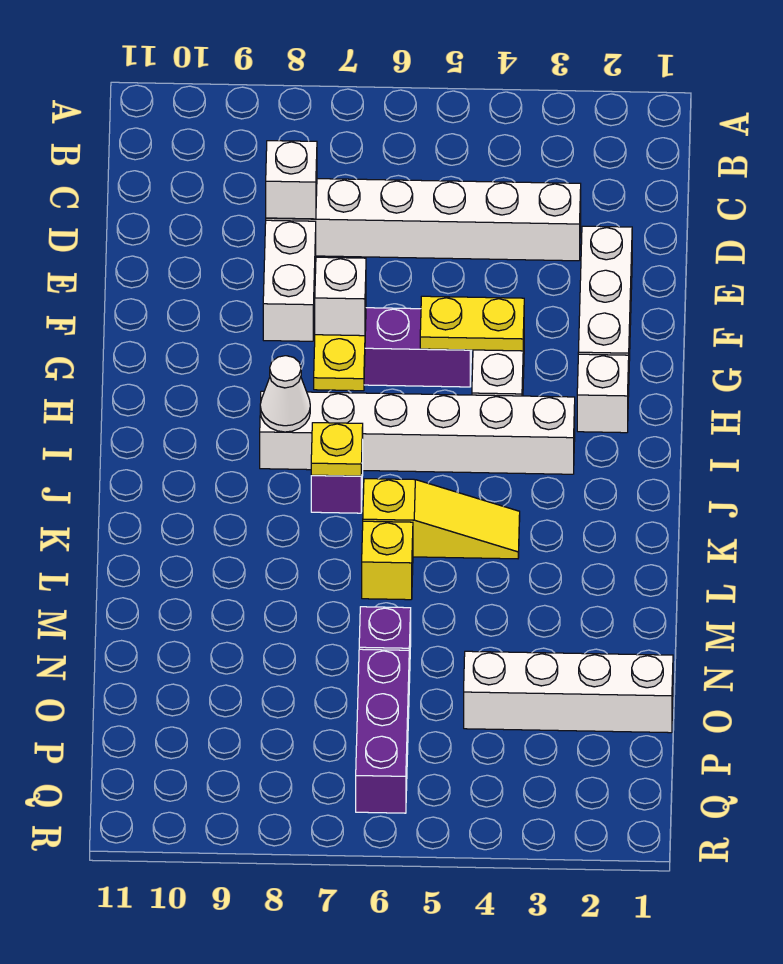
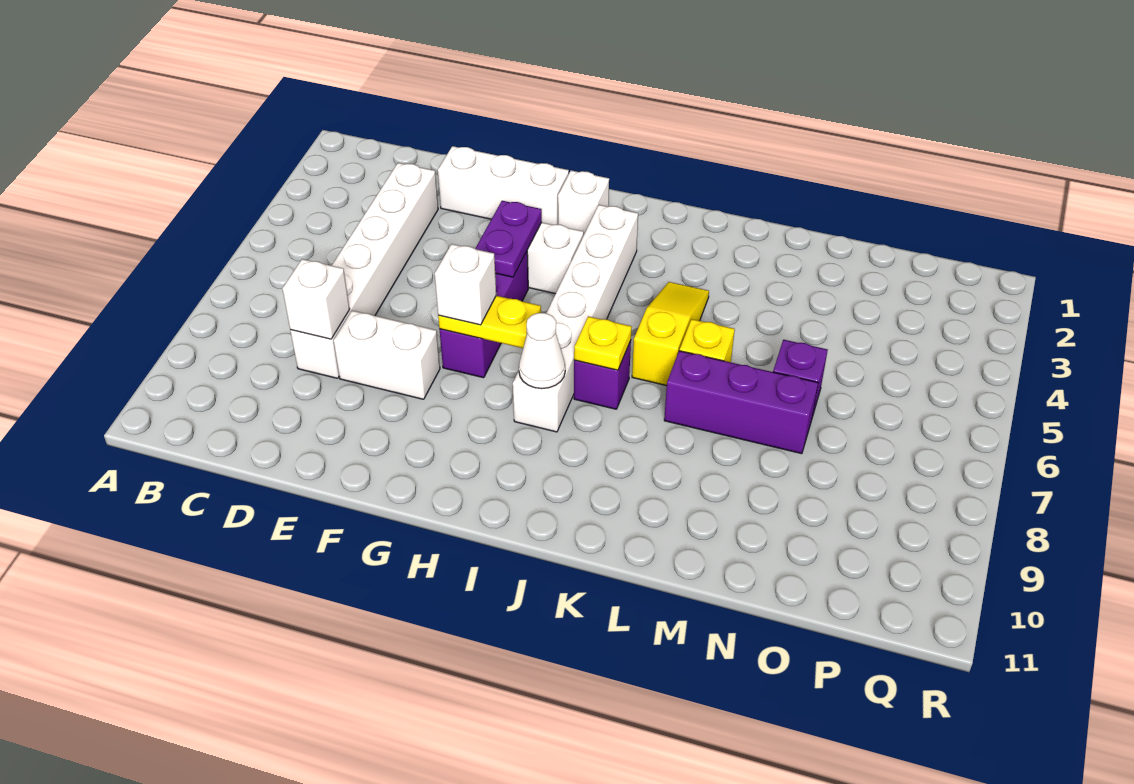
yellow plate G4:G5 level 2 -> purple plate G4:G5 level 2
white brick O1:O4 level 1 -> none
purple brick O6:Q6 level 1 -> purple brick L7:N7 level 1

